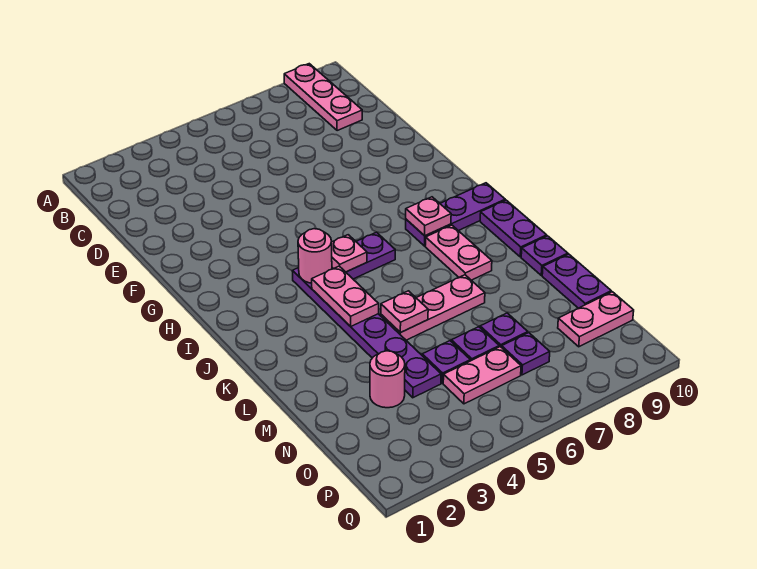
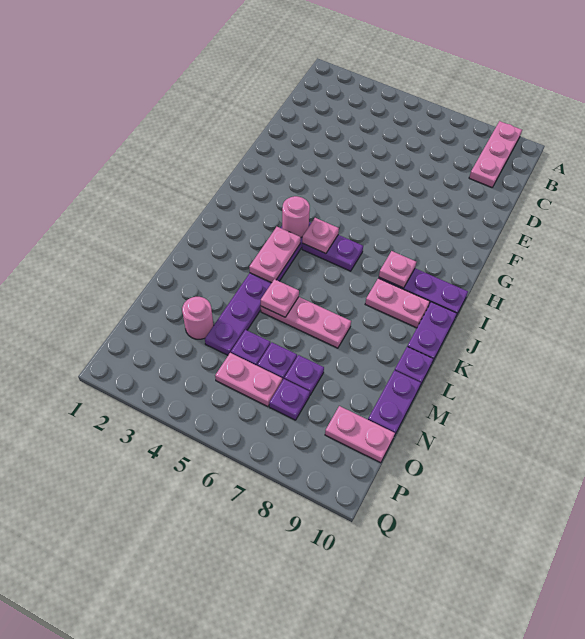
pink plate J8:K8 level 1 -> pink plate J8:J9 level 1

